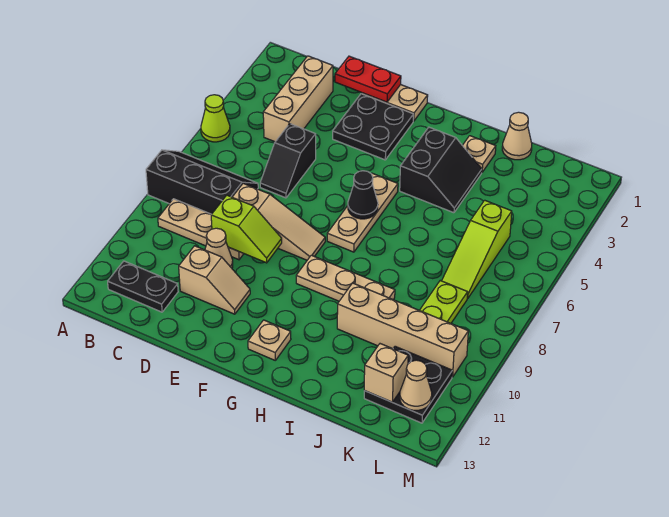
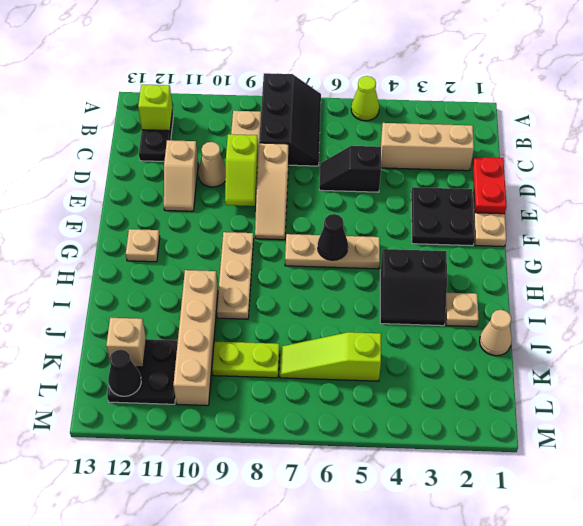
none -> lime brick B12 level 2
tan cone L12 level 2 -> black cone L12 level 2

